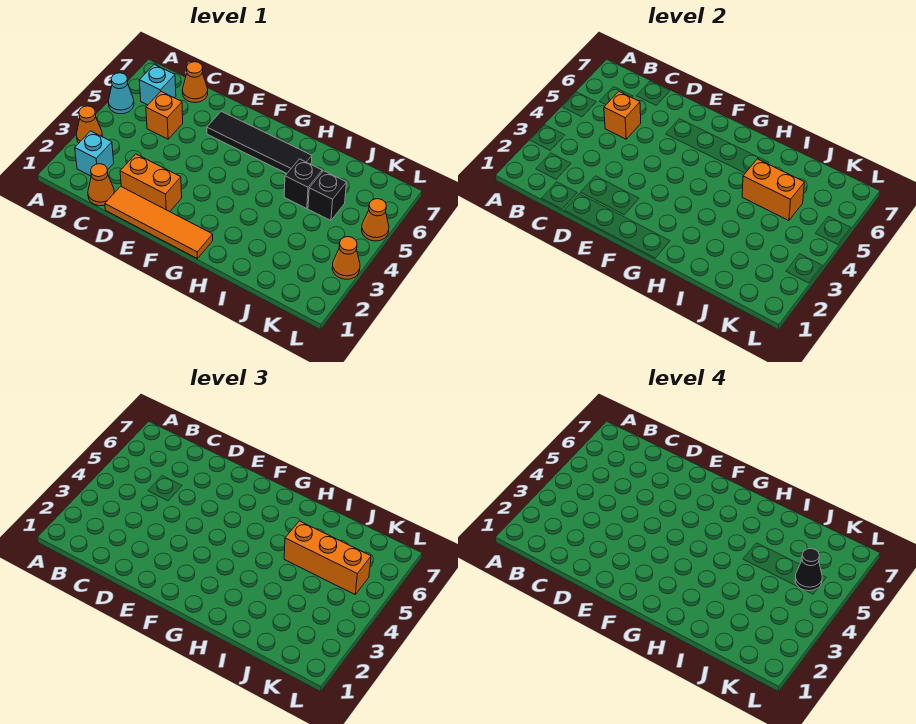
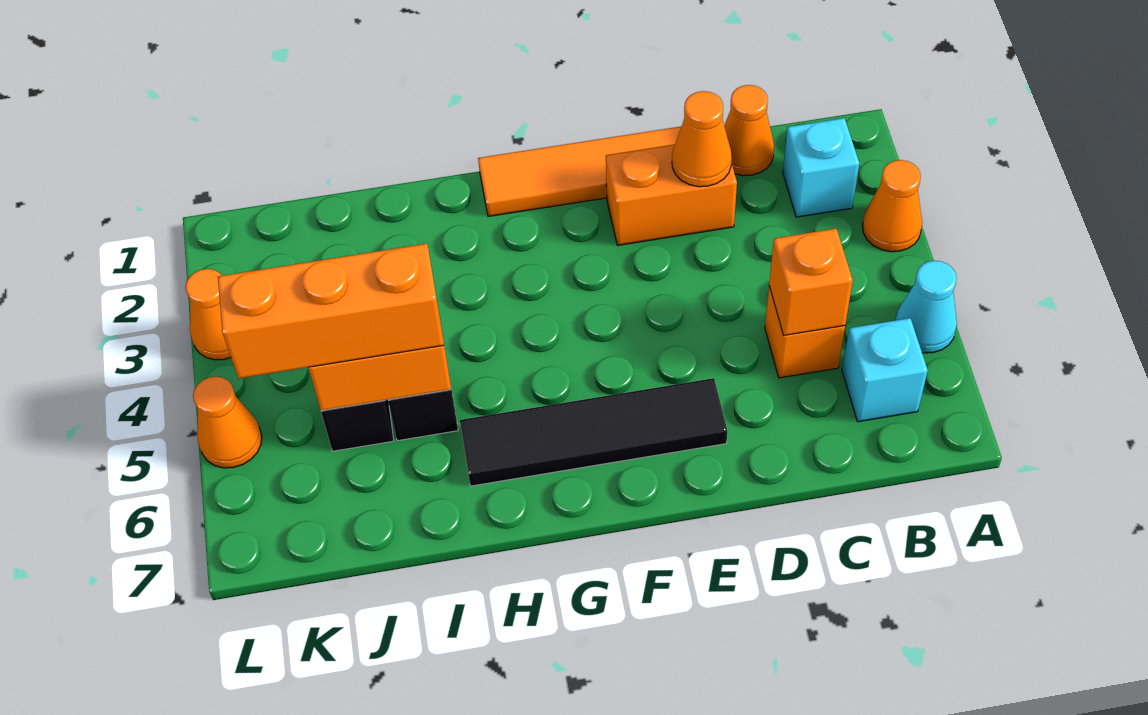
orange cone C7 level 1 -> orange cone D2 level 2
black cone K5 level 4 -> none

